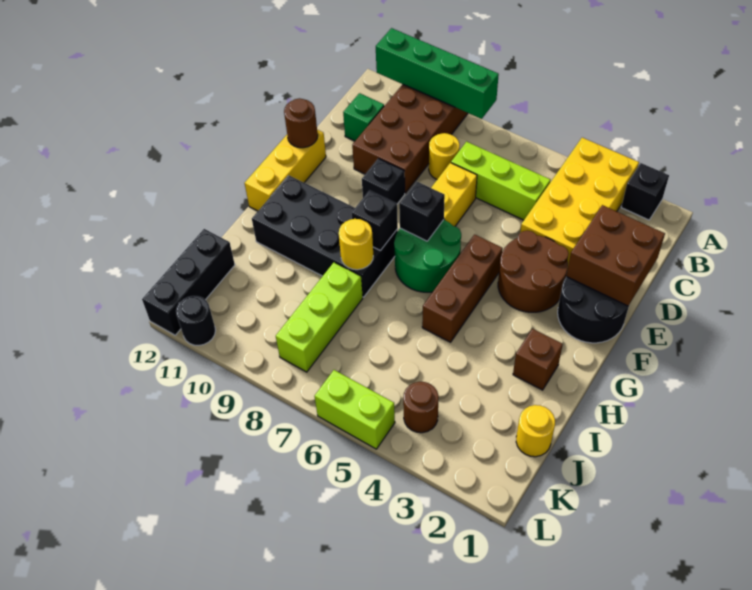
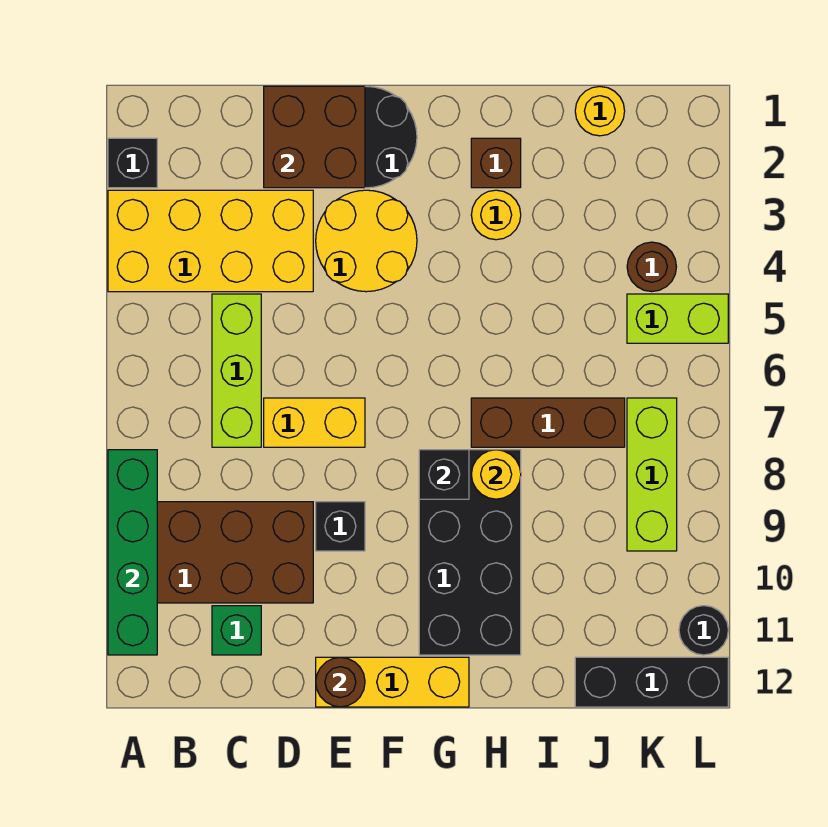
yellow round brick C8 level 1 -> yellow round brick H3 level 1
brown round brick E3:F4 level 1 -> yellow round brick E3:F4 level 1
brown brick F5:H5 level 1 -> brown brick H7:J7 level 1
green round brick F6:G7 level 1 -> none
black brick F7 level 2 -> none
lime brick I8:K8 level 1 -> lime brick K7:K9 level 1
lime brick L5:L6 level 1 -> lime brick K5:L5 level 1

